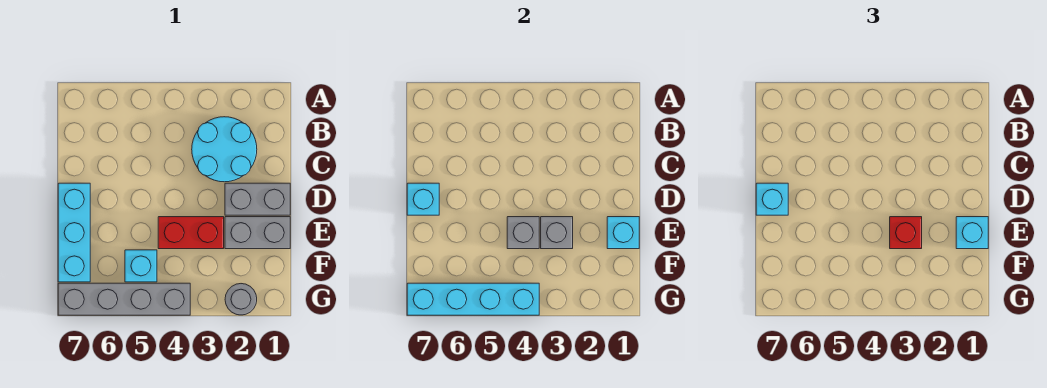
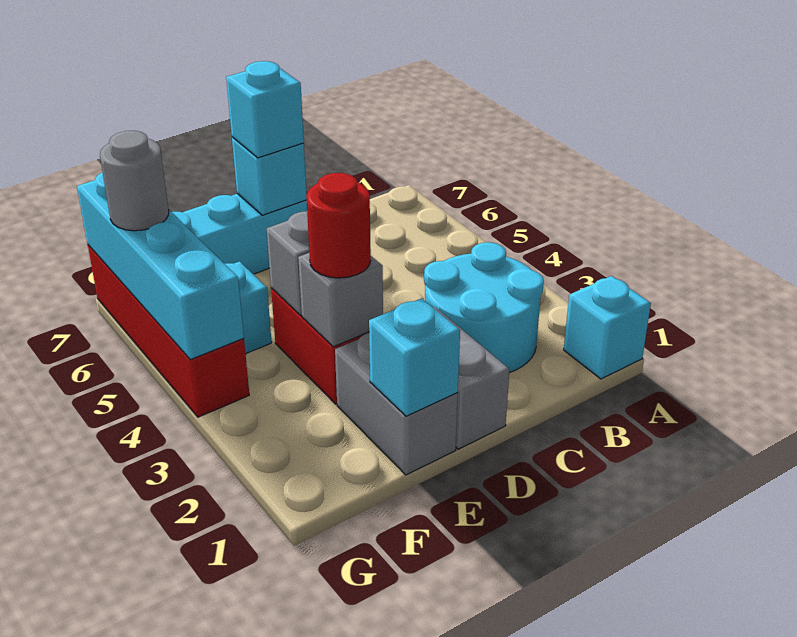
cyan brick E1 level 3 -> cyan brick A1 level 1
red brick E3 level 3 -> red round brick E3 level 3
grey round brick G2 level 1 -> grey round brick G6 level 3
grey brick G4:G7 level 1 -> red brick G4:G7 level 1

